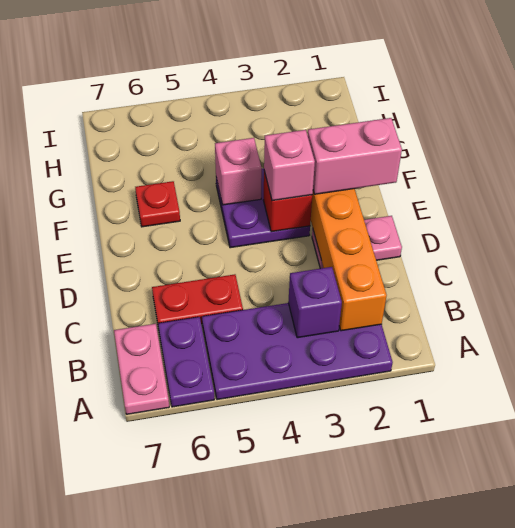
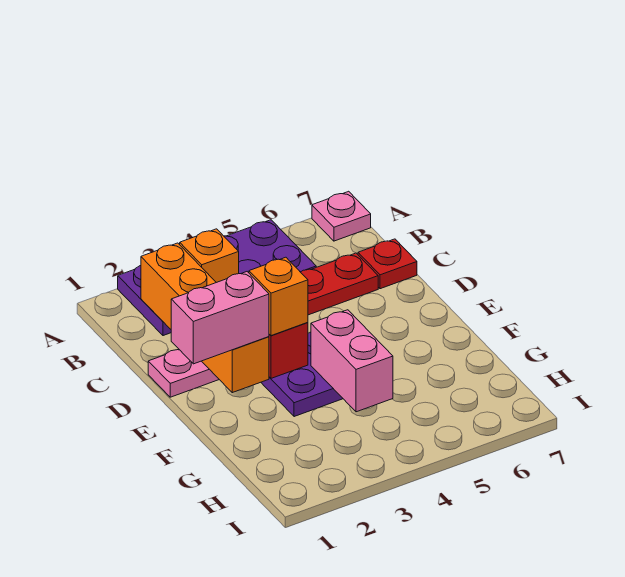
purple plate A6:B6 level 1 -> none
pink plate A7:B7 level 1 -> pink plate A7 level 1
purple brick B3 level 2 -> orange brick B3 level 2
pink brick E3 level 3 -> orange brick E3 level 3
pink brick F4 level 2 -> pink brick F4:G4 level 2
red plate F6 level 1 -> red plate C7 level 1

